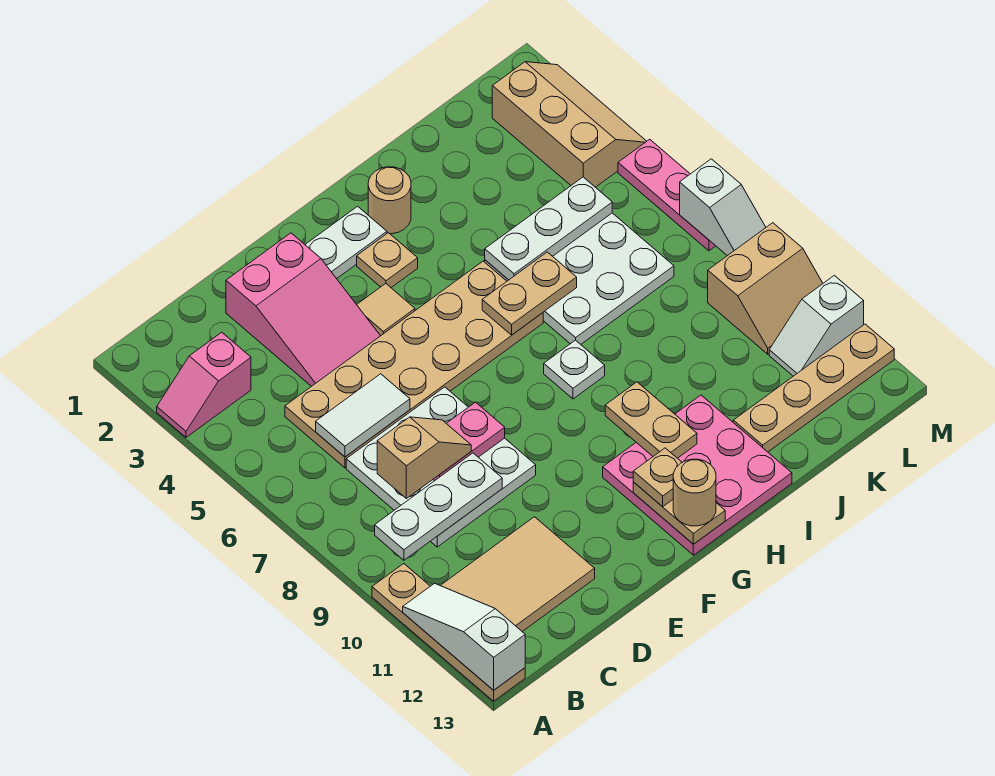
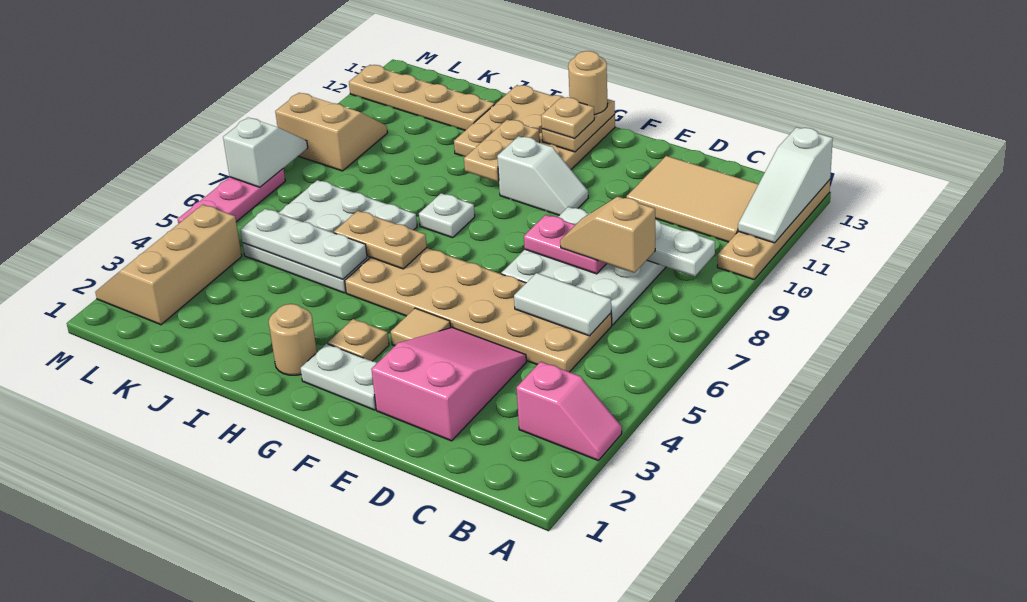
pink plate G11:I13 level 1 -> tan plate G11:I13 level 1
white slope L11:M11 level 1 top M -> white slope F10:G10 level 1 top G

